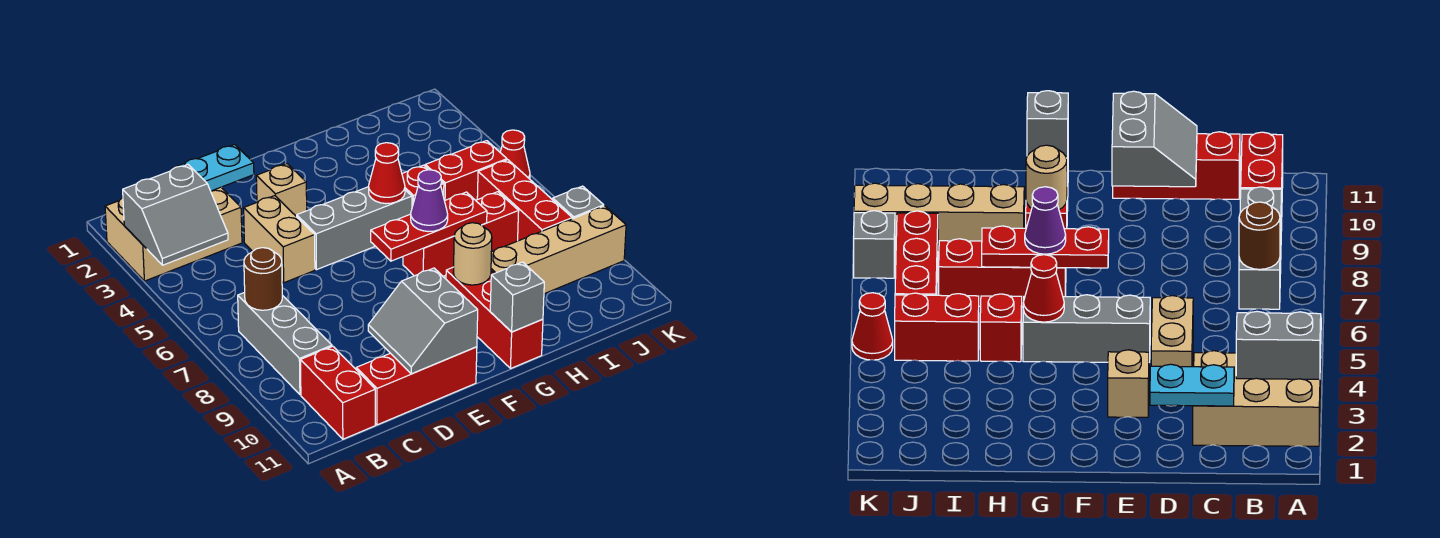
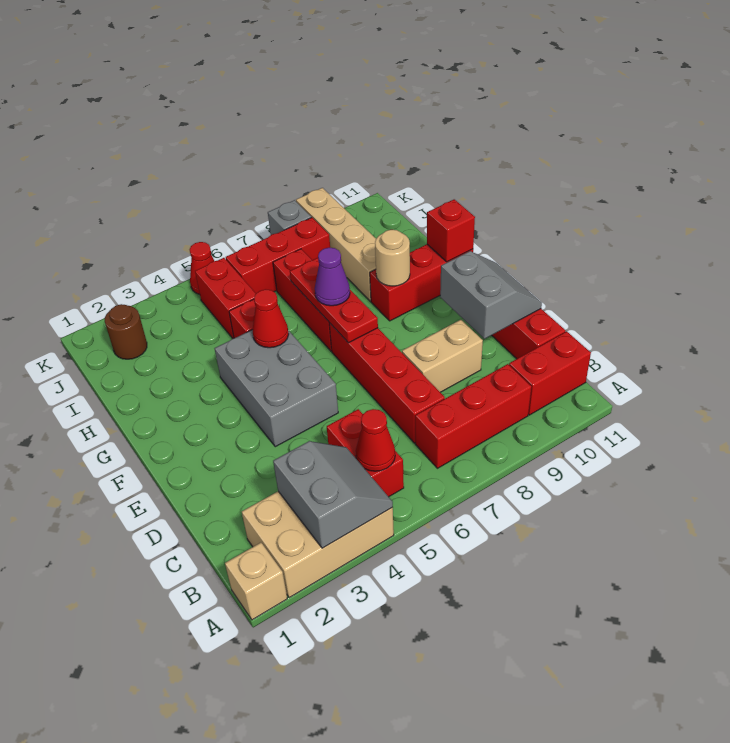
tan brick A2:C3 level 1 -> tan brick A2:B4 level 1
none -> red brick B5:C5 level 1
none -> red cone B5 level 2
grey brick B7:B9 level 1 -> red brick B7:B9 level 1
brown round brick B7 level 2 -> brown round brick J2 level 1
cyan plate C2:D2 level 2 -> none
none -> red brick C7:F7 level 1
tan brick D4:D5 level 1 -> tan brick D8:D9 level 1
grey slope D10:E11 level 2 top E -> grey slope D10:E11 level 2 top 10
tan brick E3 level 1 -> tan brick A1 level 1
grey brick E5:G5 level 1 -> grey brick E4:G5 level 1
grey brick G11 level 2 -> red brick G11 level 2

